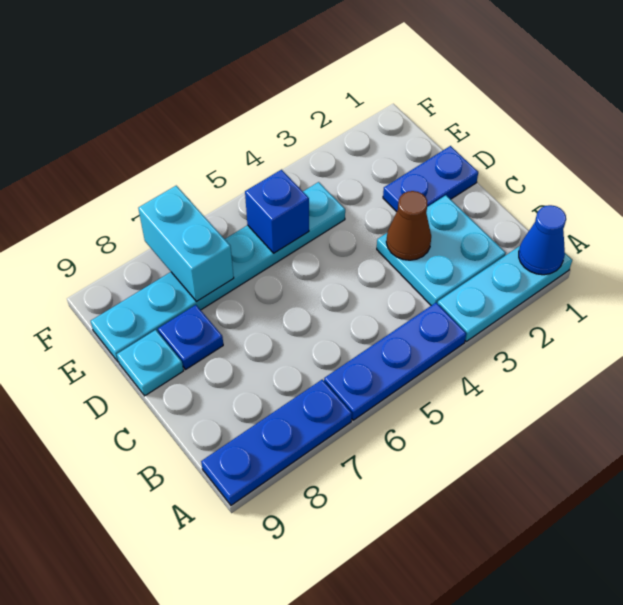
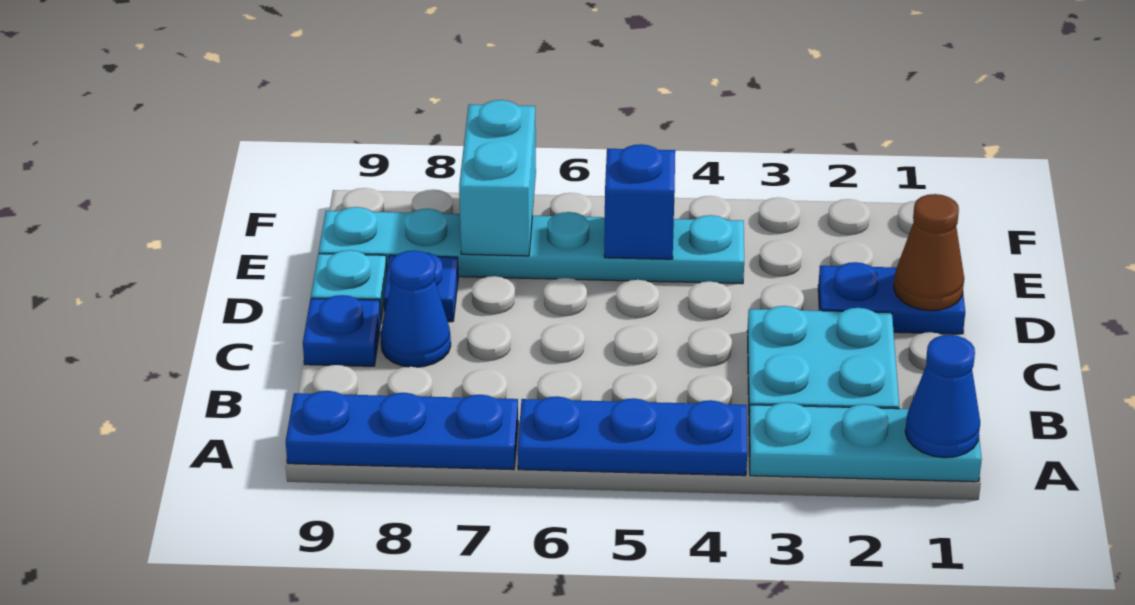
brown cone C3 level 2 -> brown cone D1 level 2
none -> blue cone C8 level 1
none -> blue plate C9 level 1

